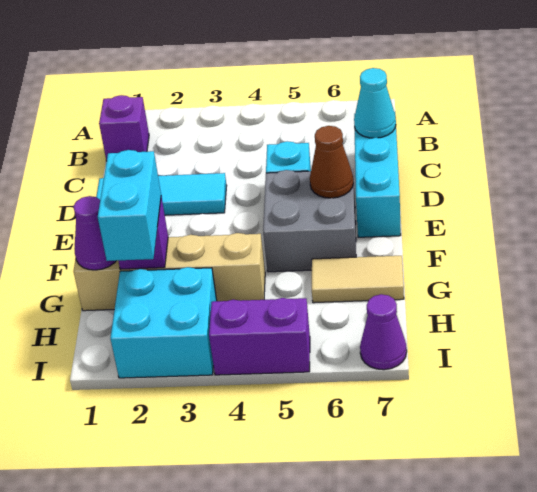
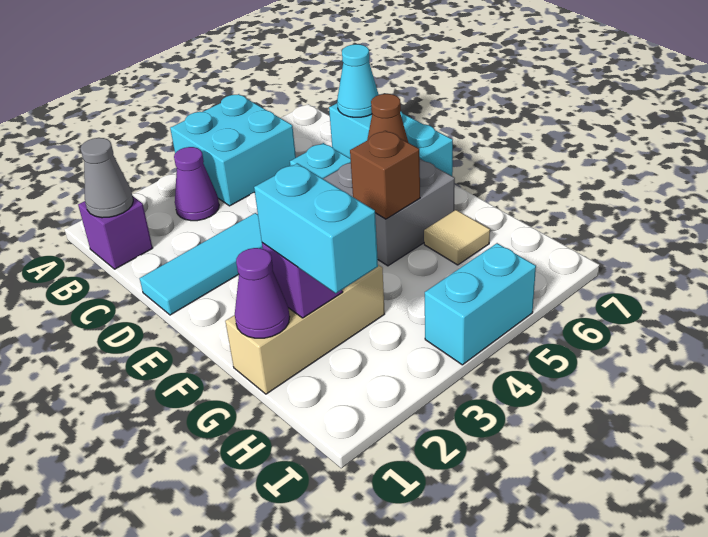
none -> grey cone B1 level 2
none -> brown brick F5 level 2
tan brick G1:G4 level 1 -> tan brick G1:G3 level 1
tan tile G6:G7 level 1 -> tan tile G6 level 1
cyan brick H2:I3 level 1 -> cyan brick A4:B5 level 1
purple brick I4:I5 level 1 -> cyan brick I4:I5 level 1
purple cone I7 level 1 -> purple cone B3 level 1

